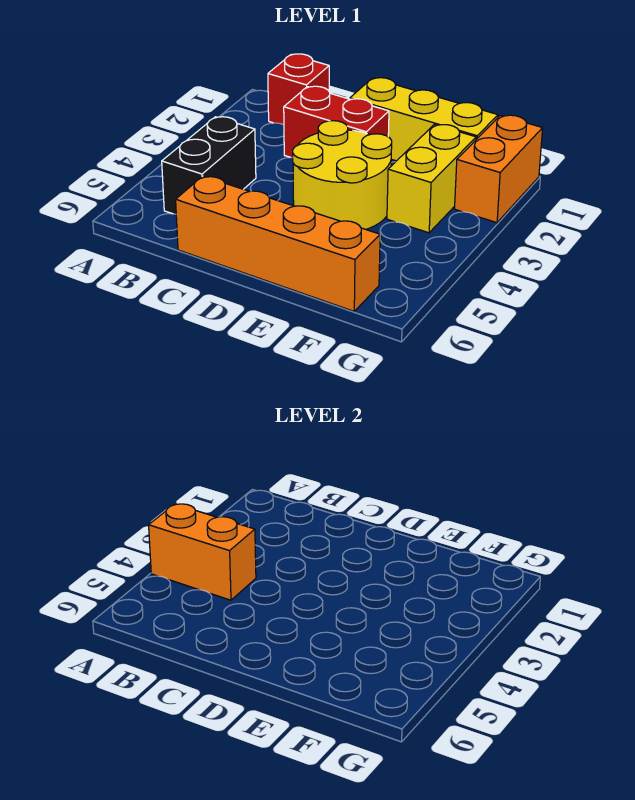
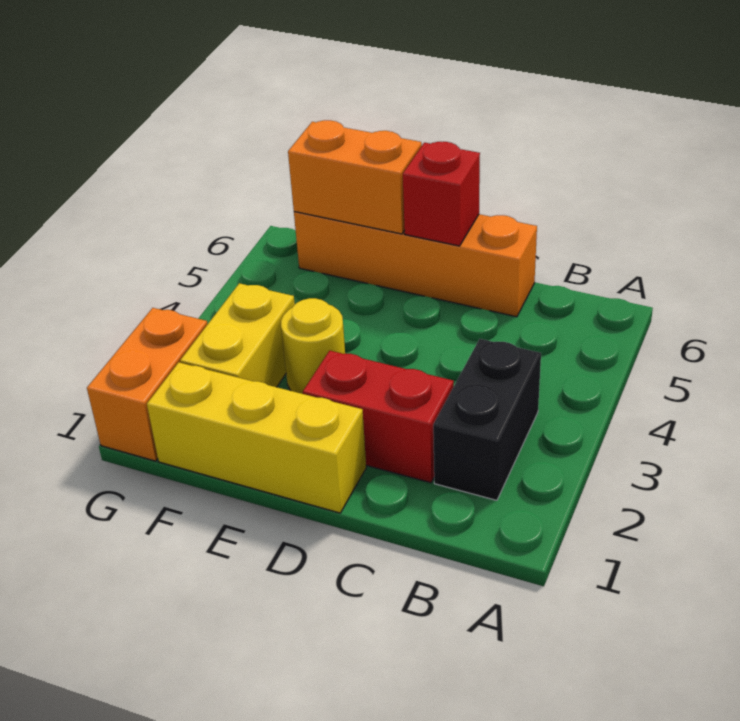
orange brick A4:B4 level 2 -> orange brick E6:F6 level 2
red brick B1 level 1 -> red brick D6 level 2
black brick B4:B5 level 1 -> black brick B2:B3 level 1
yellow round brick D3:E4 level 1 -> yellow round brick E3 level 1

